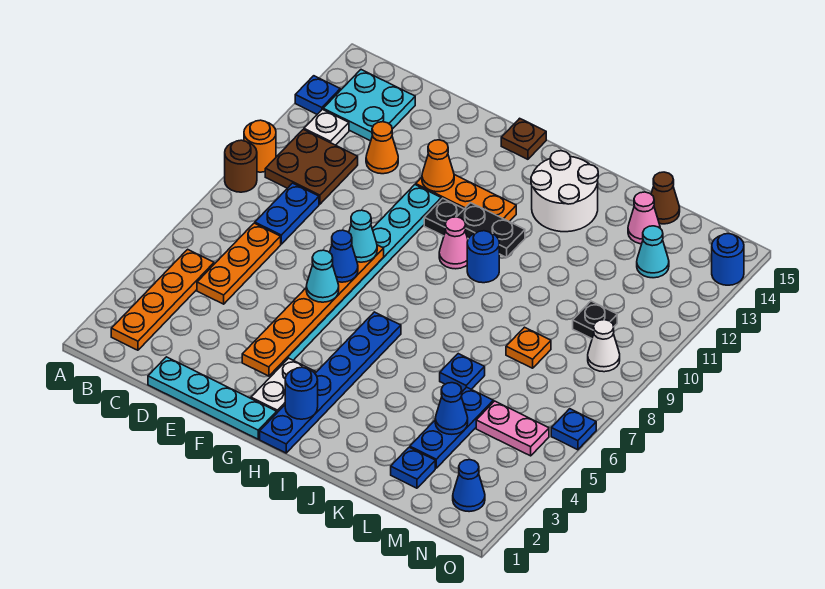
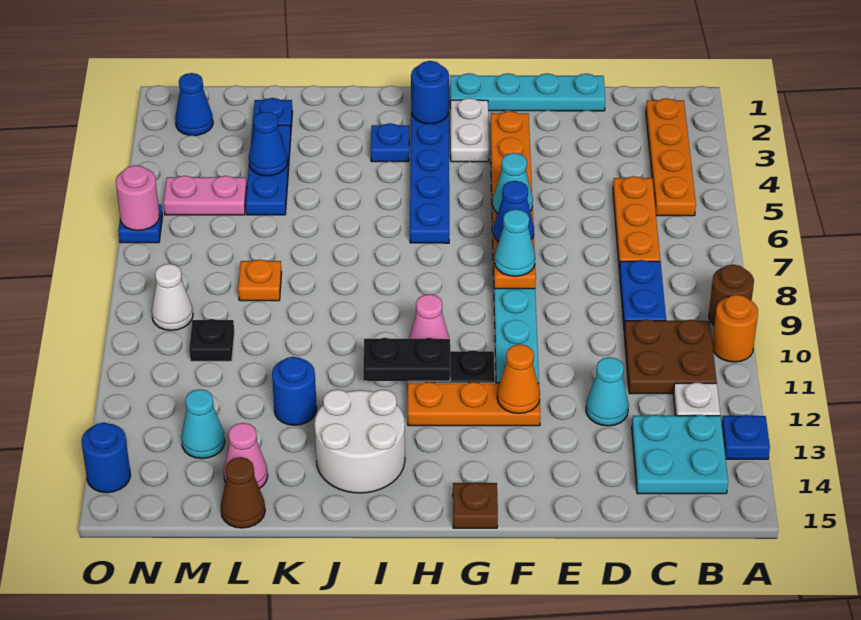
orange cone D12 level 1 -> cyan cone D12 level 1
blue round brick I10 level 1 -> blue round brick K12 level 1
blue plate K6 level 1 -> blue plate I3 level 1
none -> pink round brick O6 level 2

